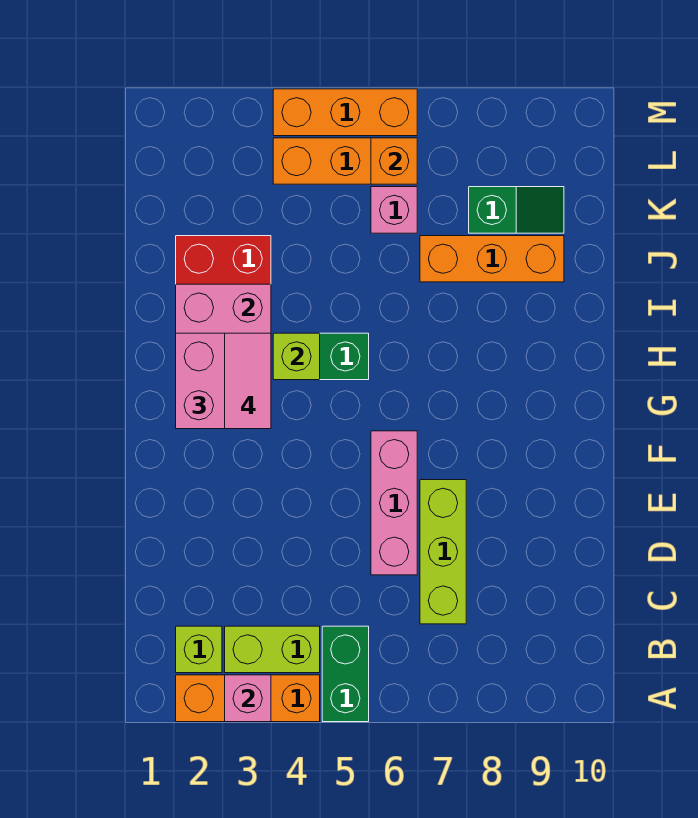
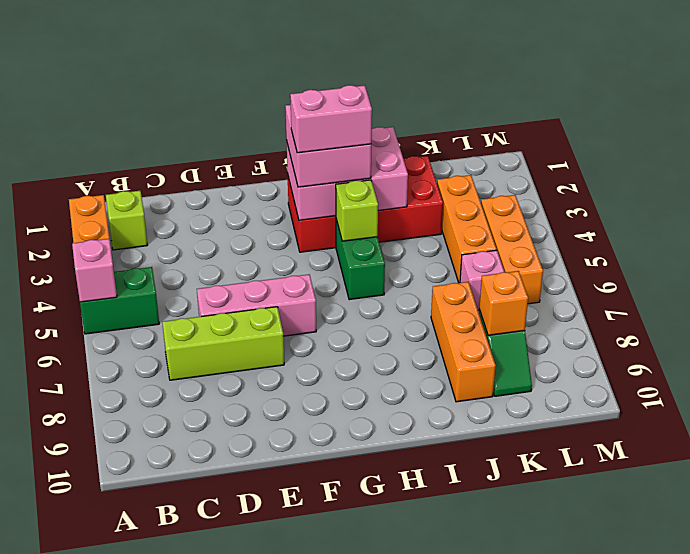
pink brick A3 level 2 -> pink brick A5 level 2
lime brick B3:B4 level 1 -> none
pink tile G3:H3 level 4 -> pink brick G3:H3 level 4
orange brick L6 level 2 -> orange brick K8 level 2
orange brick M4:M6 level 1 -> orange brick K3:K5 level 1

